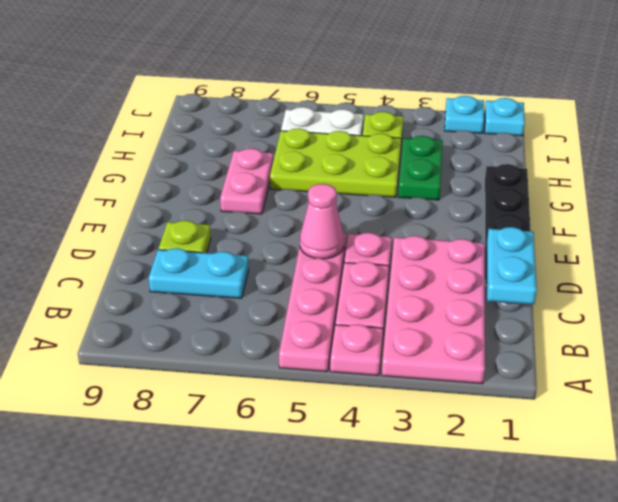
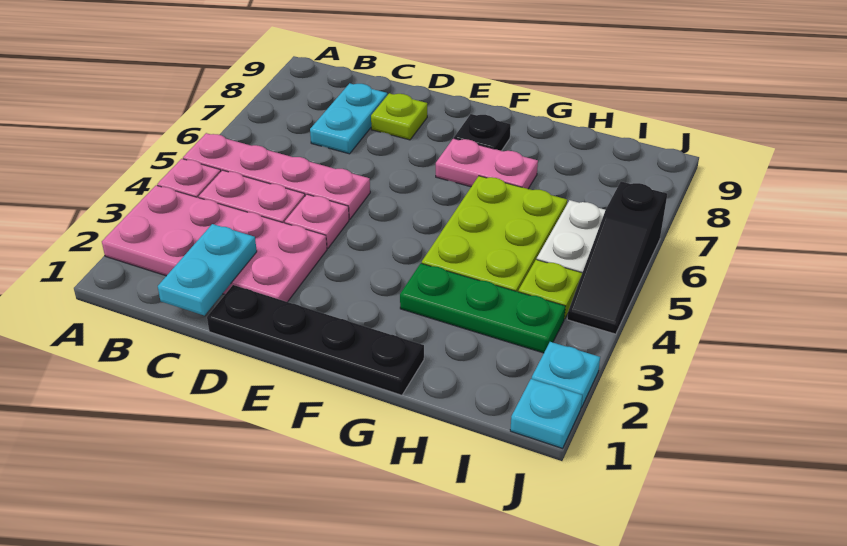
cyan plate C1:D1 level 2 -> cyan plate C1:C2 level 2
pink cone D5 level 2 -> none
none -> black plate F8 level 1
green plate G3:H3 level 1 -> green plate G3:I3 level 1
none -> black slope J4:J6 level 1 top 6

